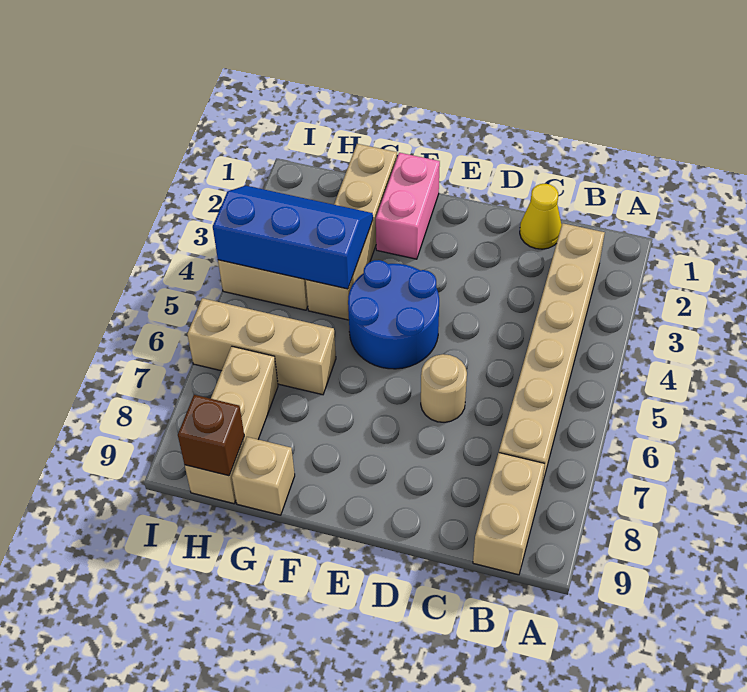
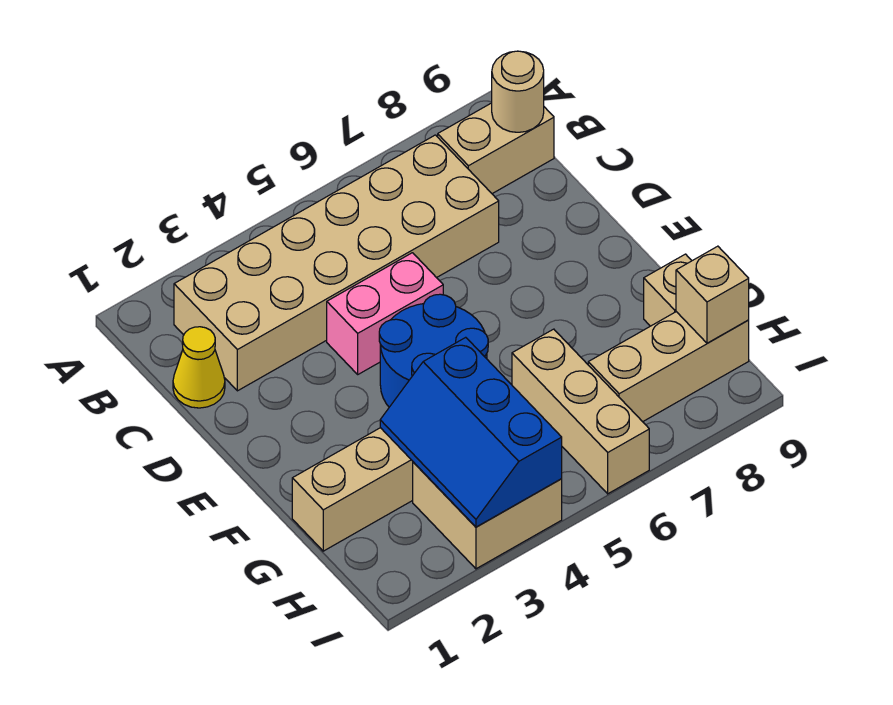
tan brick B2:B7 level 1 -> tan brick B2:C7 level 1
tan round brick D6 level 1 -> tan round brick B9 level 2
pink brick F1:F2 level 1 -> pink brick D4:D5 level 1
brown brick H9 level 2 -> tan brick H9 level 2

